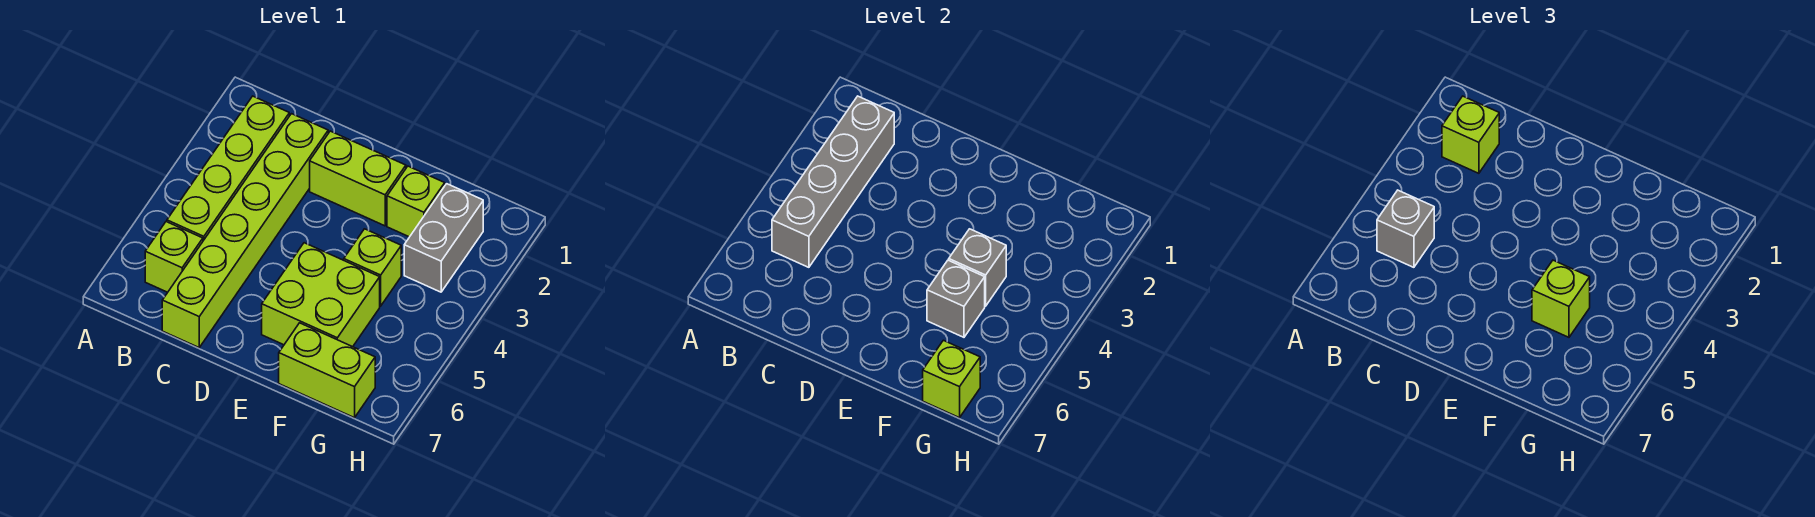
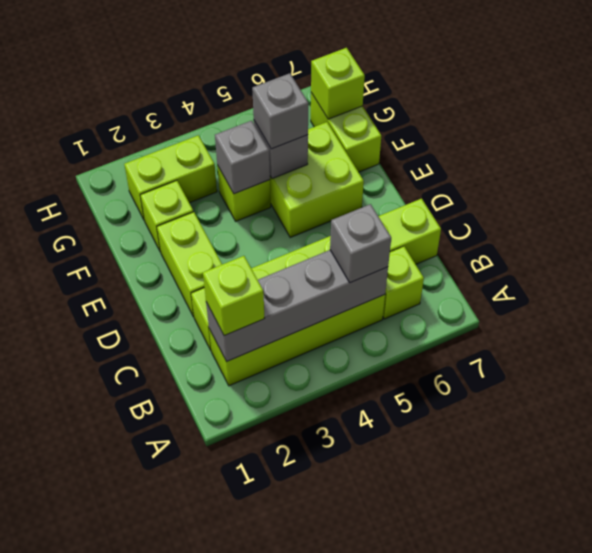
lime brick F5 level 3 -> grey brick F5 level 3
grey brick G2:G3 level 1 -> lime brick G2:G3 level 1

